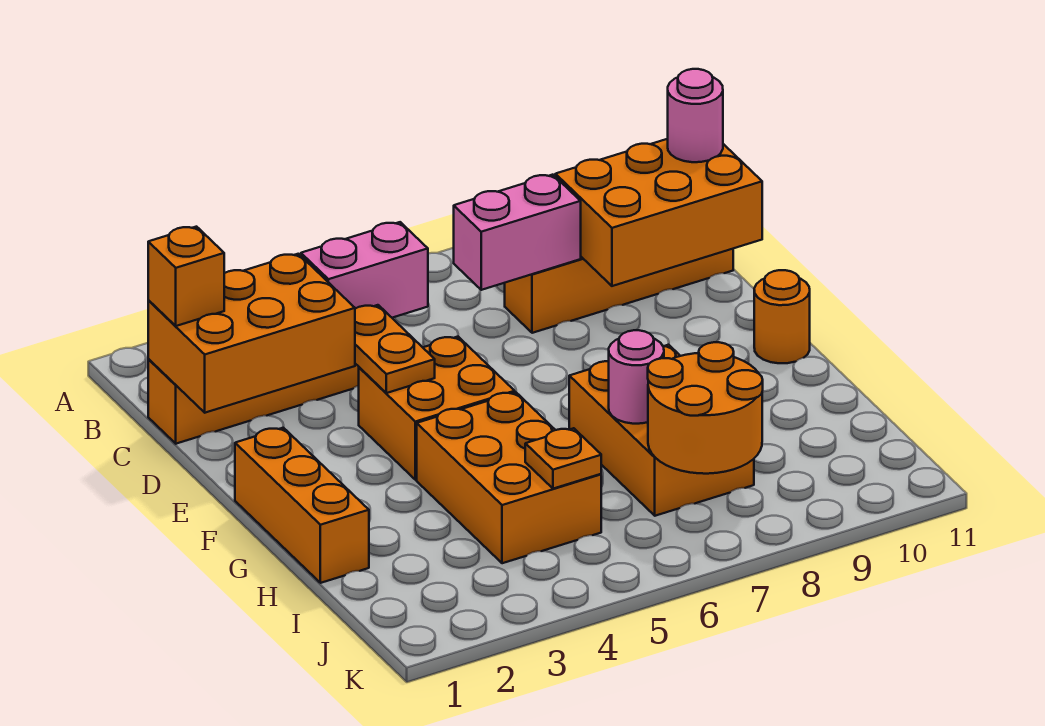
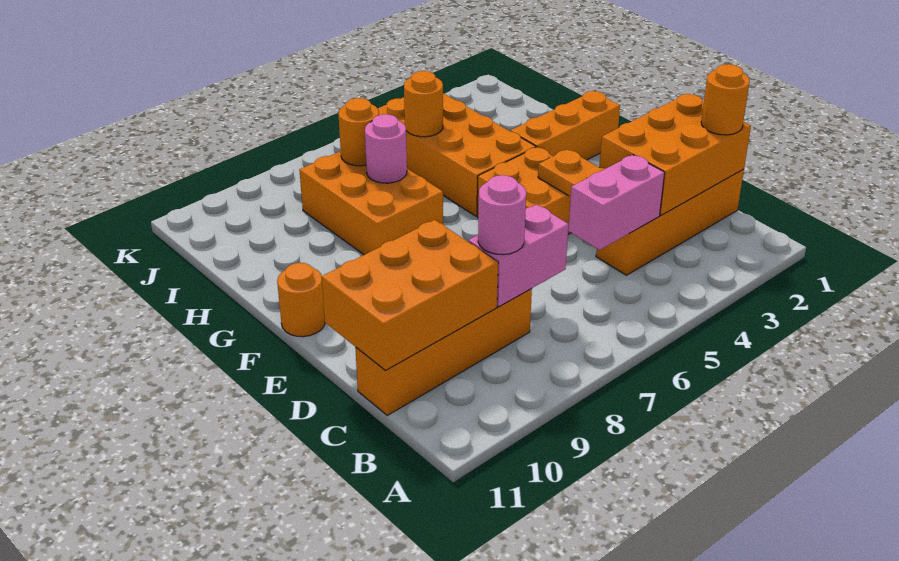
orange brick C1 level 3 -> orange round brick C1 level 3
pink round brick C11 level 3 -> pink round brick C8 level 3
orange brick F1:H1 level 1 -> orange brick G1:G3 level 1
orange brick G4:I5 level 1 -> orange brick G4:J5 level 1
orange plate I5 level 2 -> orange round brick I5 level 2
orange round brick I7:J8 level 2 -> orange round brick I7 level 2

